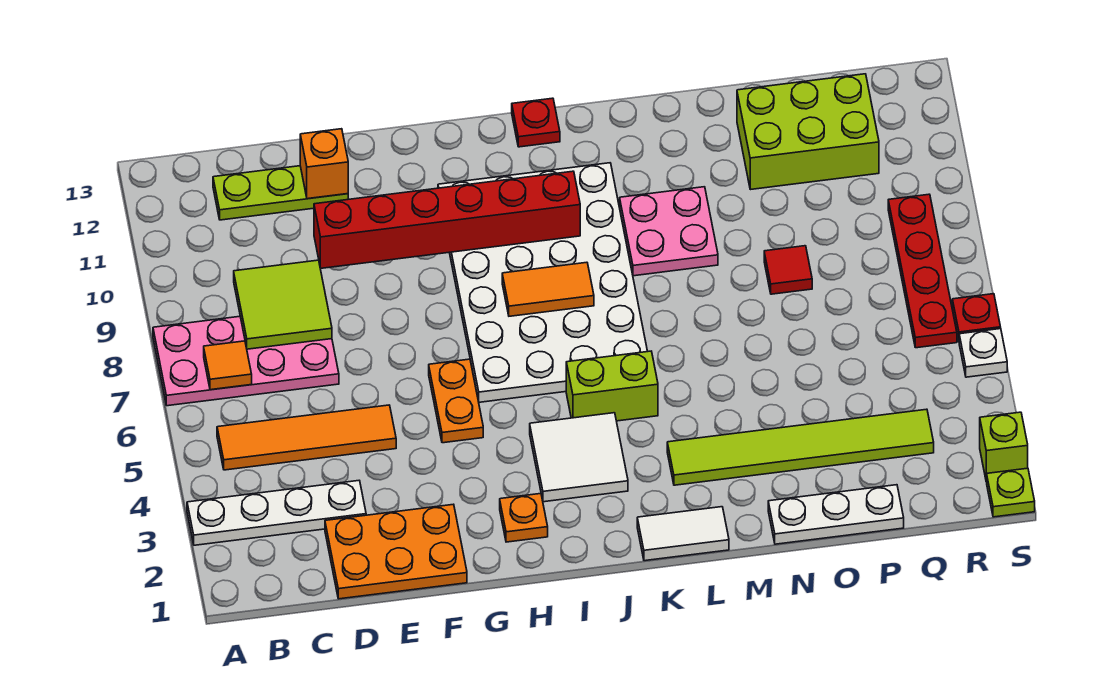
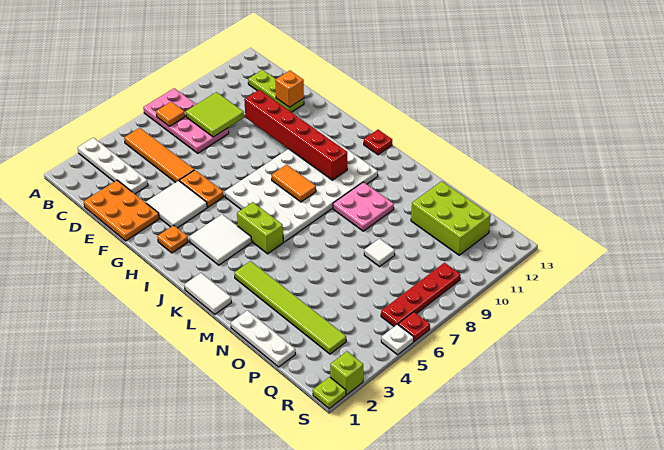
none -> white tile F3:G4 level 1
orange plate G5:G6 level 1 -> orange plate F5:G5 level 1
red tile O8 level 1 -> white tile O8 level 1

